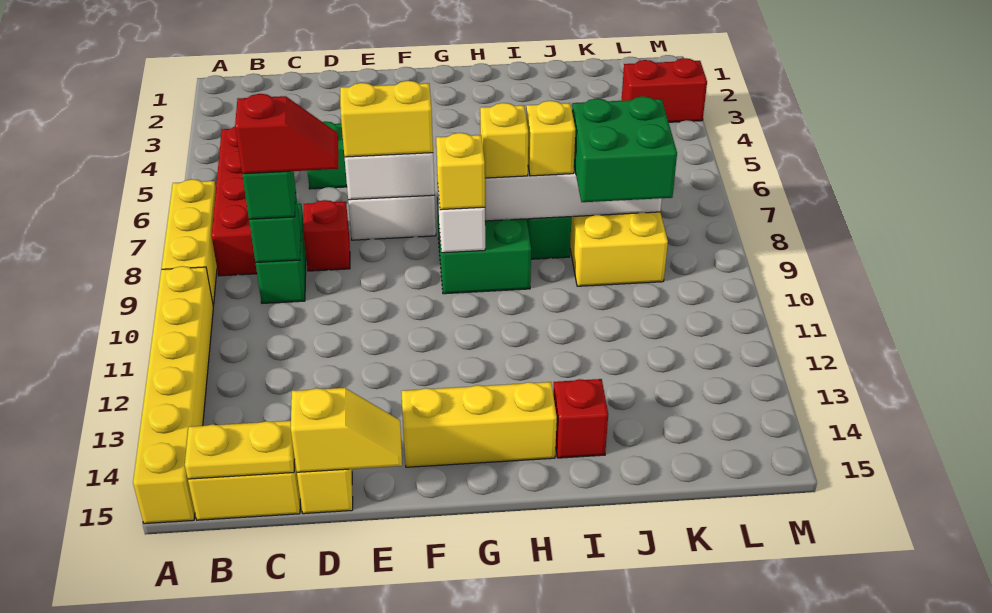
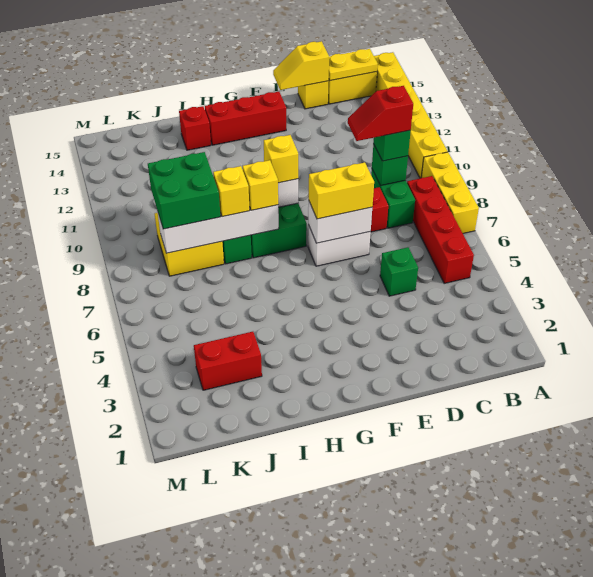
yellow brick F14:H14 level 1 -> red brick F14:H14 level 1
red brick L3:M3 level 1 -> red brick J3:K3 level 1

